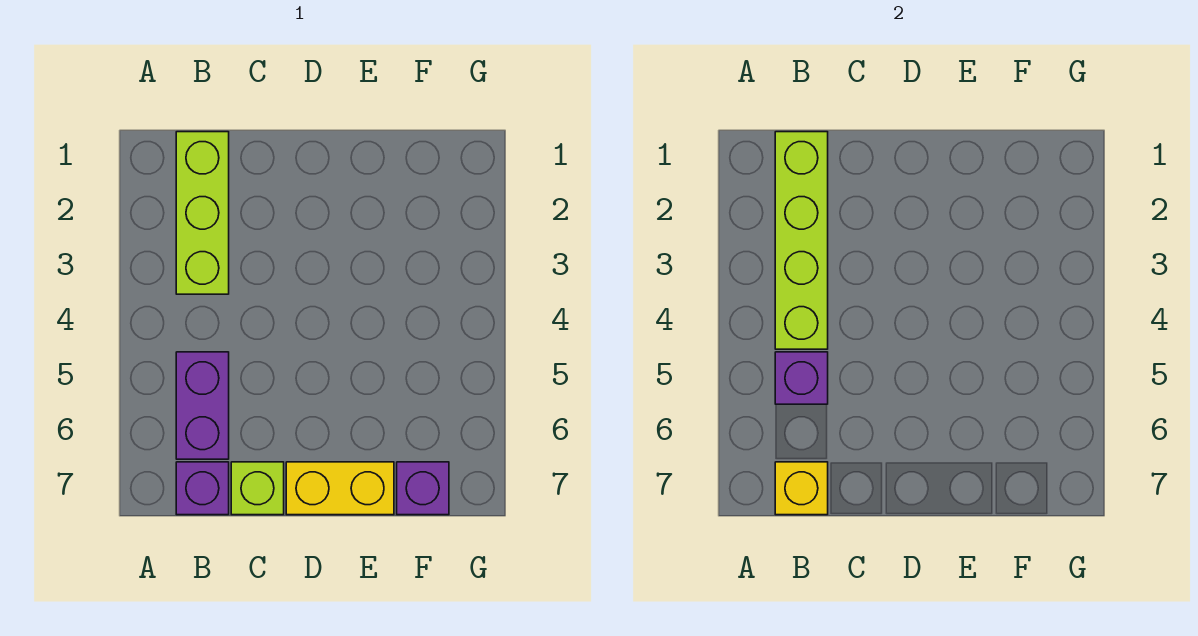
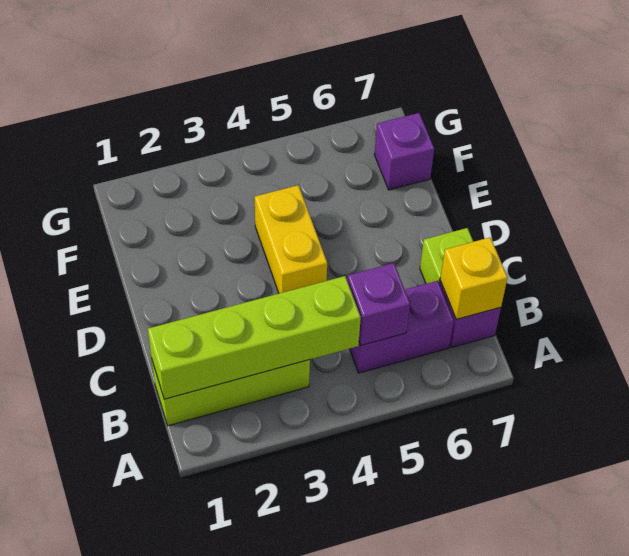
yellow brick D7:E7 level 1 -> yellow brick D4:E4 level 1

